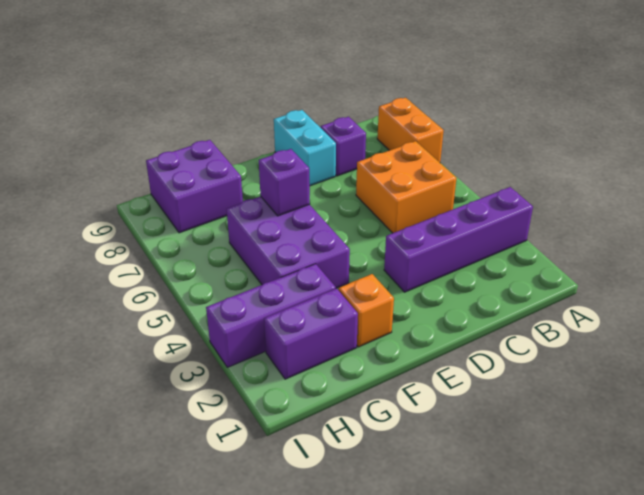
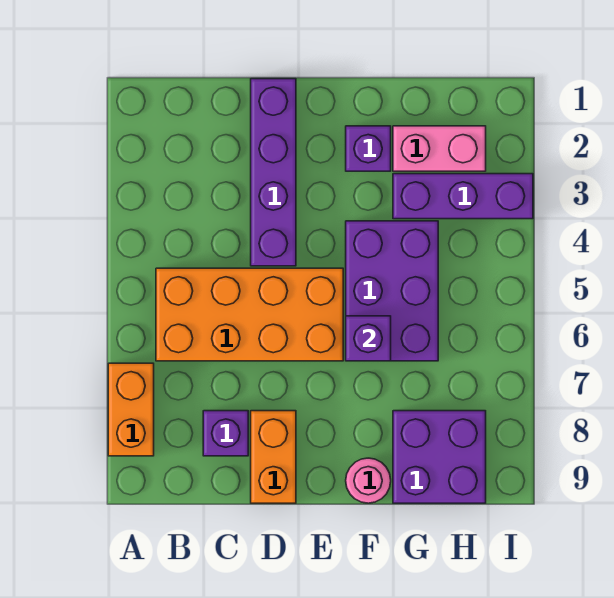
purple brick A3:D3 level 1 -> purple brick D1:D4 level 1
orange brick B5:C6 level 1 -> orange brick B5:E6 level 1
cyan brick D8:D9 level 1 -> orange brick D8:D9 level 1
orange brick F2 level 1 -> purple brick F2 level 1
none -> pink round brick F9 level 1
purple brick G2:H2 level 1 -> pink brick G2:H2 level 1

